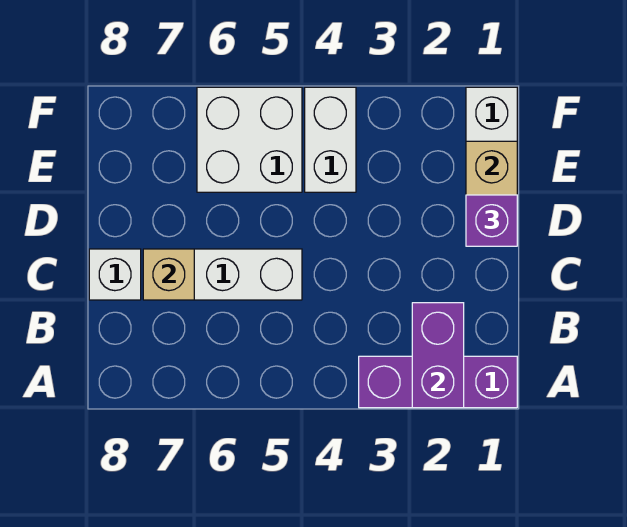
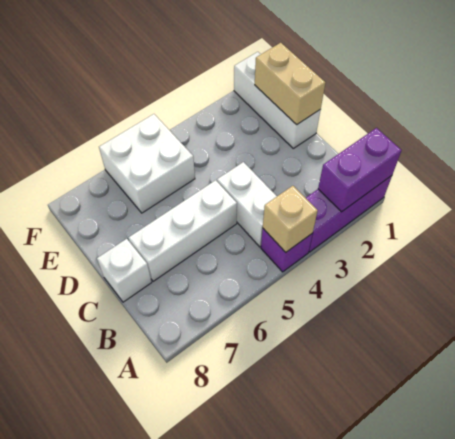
purple brick A2:B2 level 2 -> purple brick A1:A2 level 2
tan brick C7 level 2 -> tan brick A4 level 2
purple brick D1 level 3 -> purple brick A4 level 1
white brick E4:F4 level 1 -> white brick B4:C4 level 1

